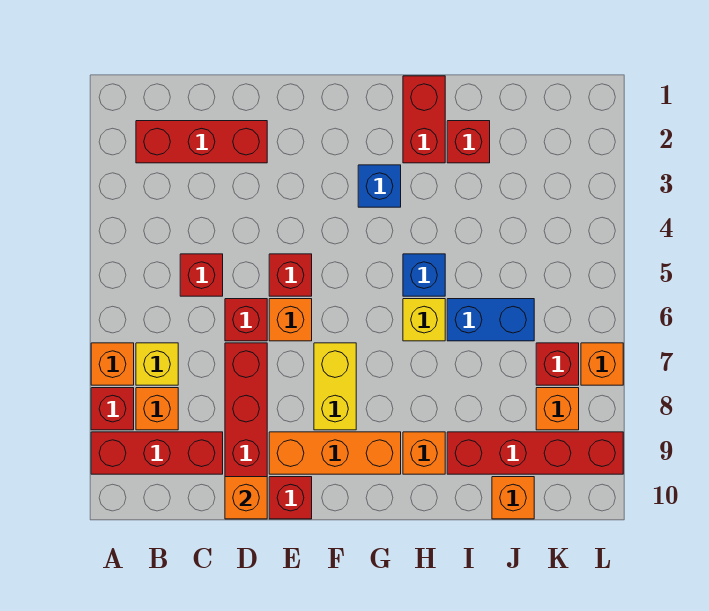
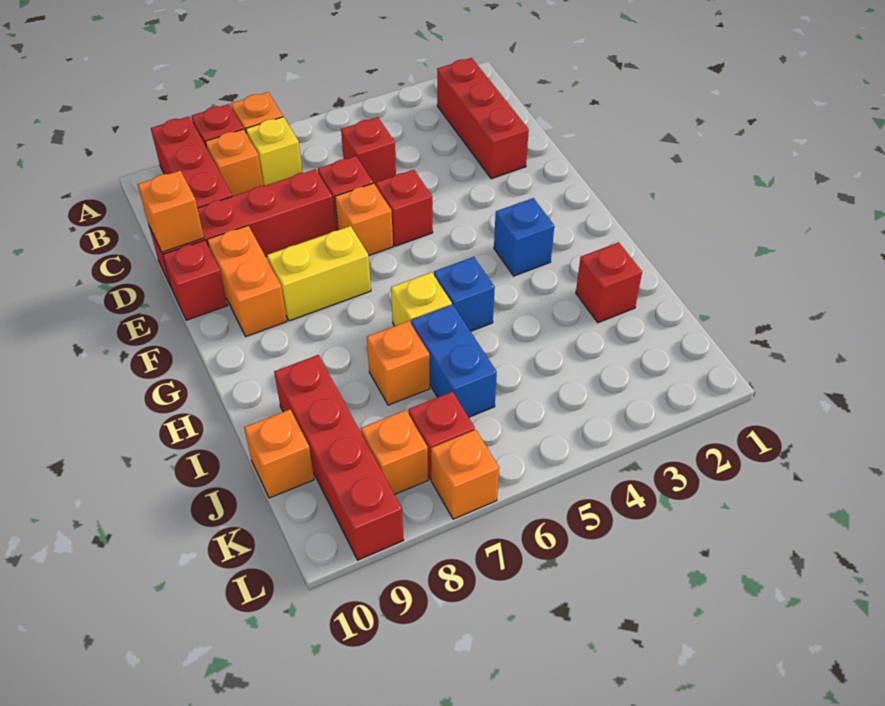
orange brick E9:G9 level 1 -> orange brick E9:F9 level 1
red brick H1:H2 level 1 -> none
orange brick H9 level 1 -> orange brick I7 level 1

